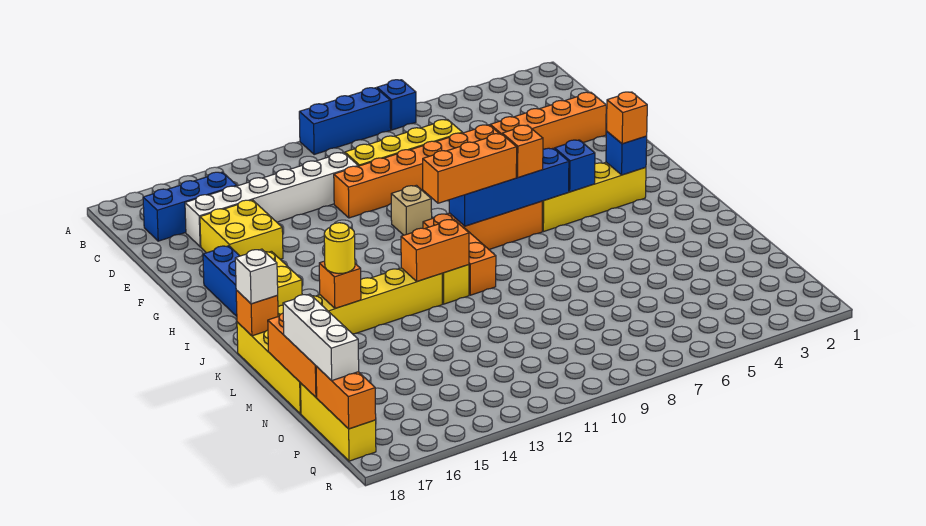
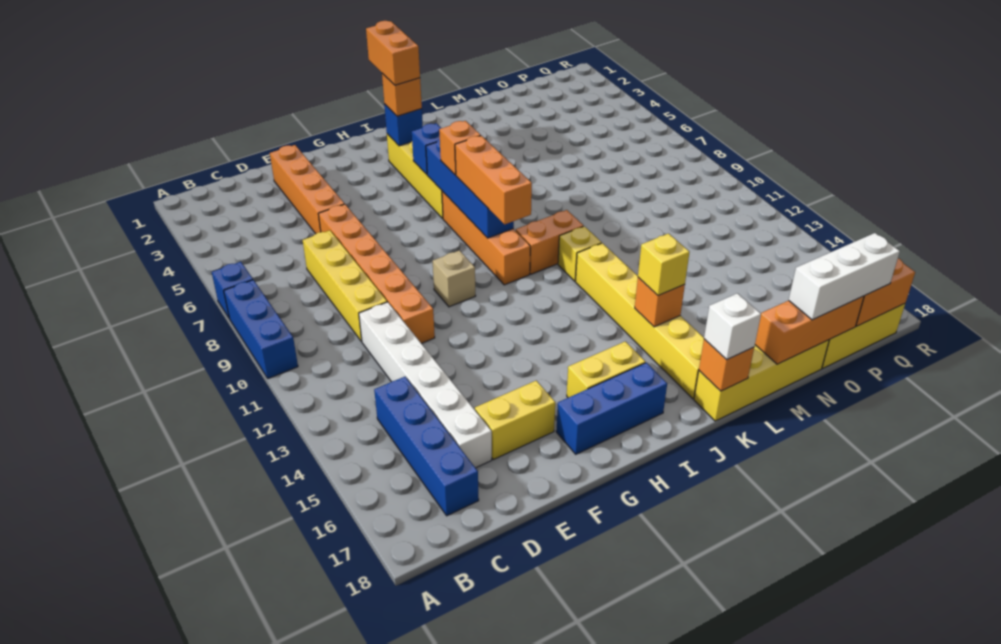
blue brick C15:C17 level 1 -> blue brick C14:C17 level 1
yellow brick E15:F16 level 1 -> yellow brick E16:F16 level 1
orange brick K11:K12 level 2 -> orange brick I2:I3 level 4
yellow round brick K15 level 3 -> yellow brick K15 level 3

